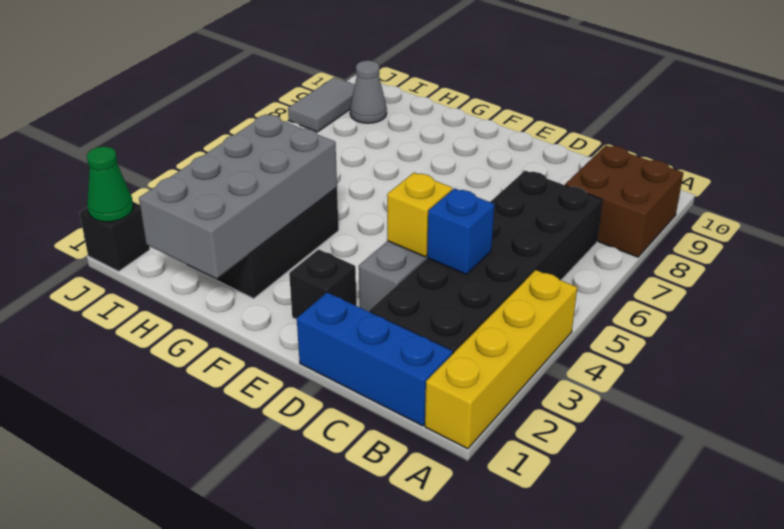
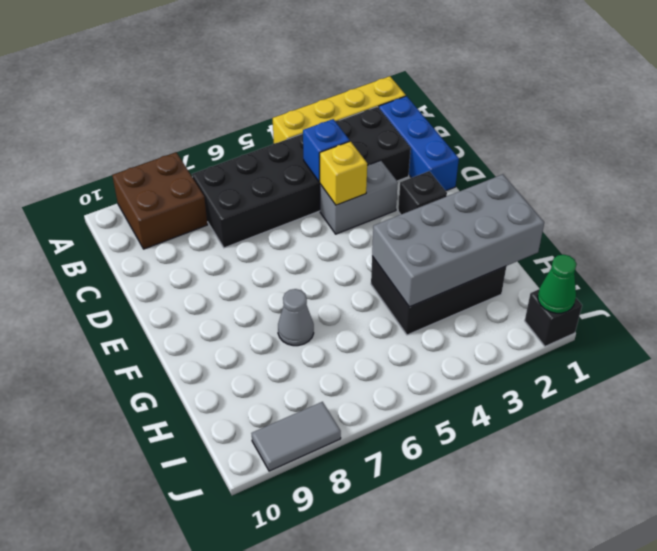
grey cone I9 level 1 -> grey cone G7 level 1

